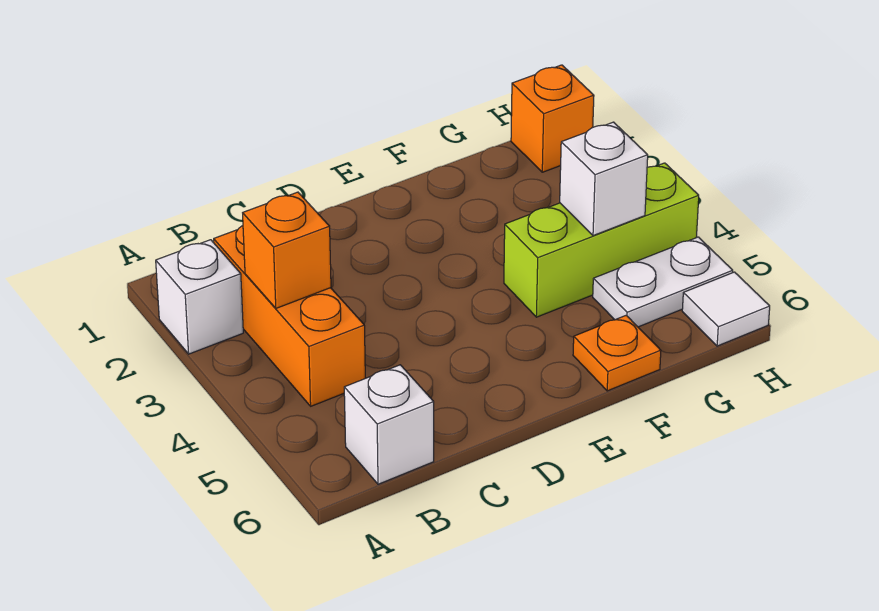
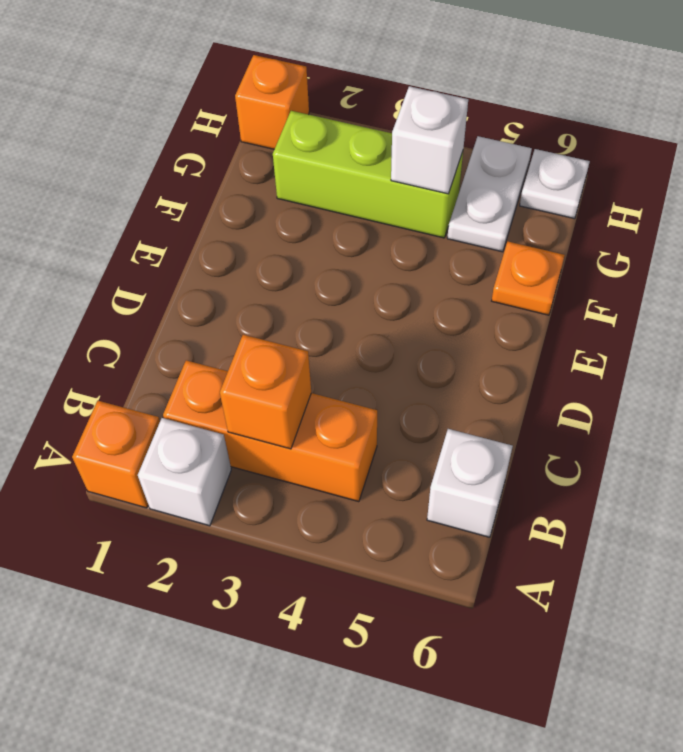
none -> orange brick A1 level 1
lime brick F4:H4 level 1 -> lime brick G2:G4 level 1
white tile H6 level 1 -> white plate H6 level 1

